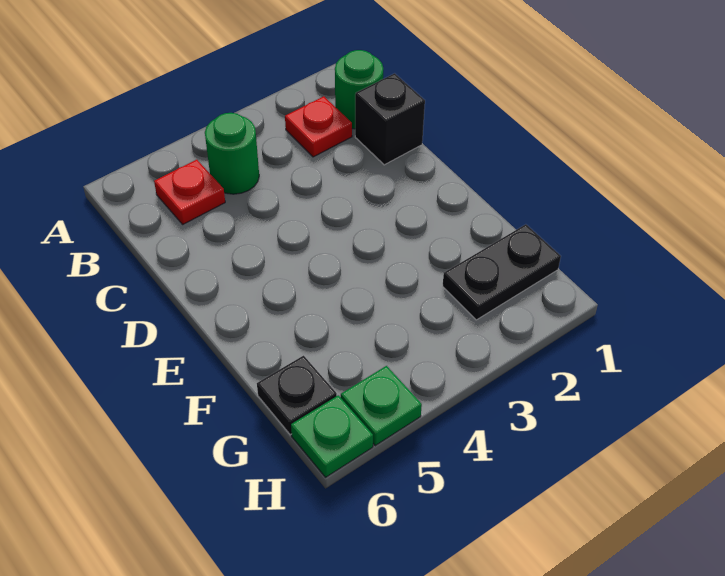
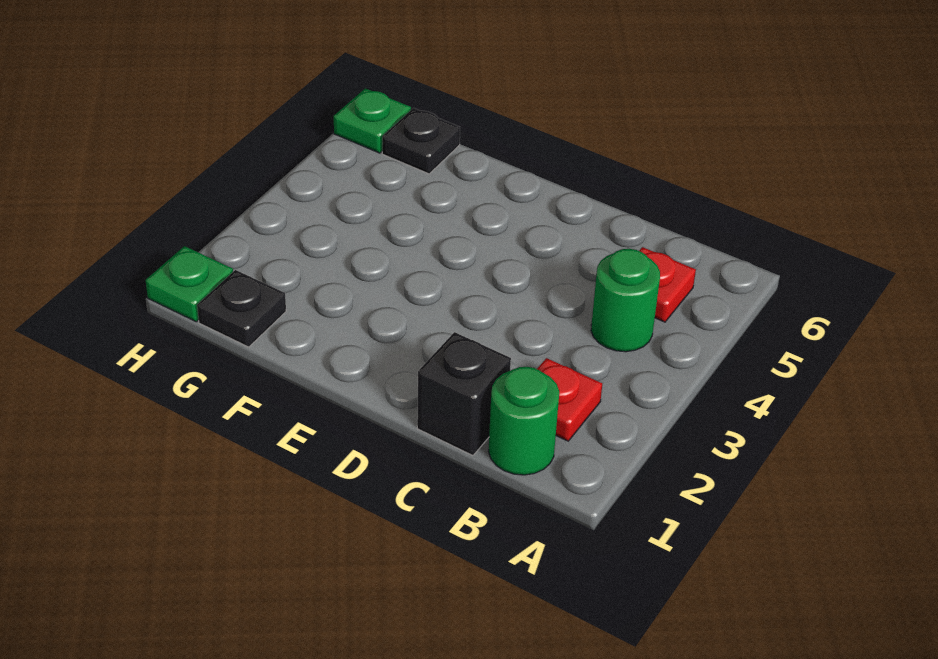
black plate G1:G2 level 1 -> black plate G1 level 1
green plate H5 level 1 -> green plate H1 level 1

